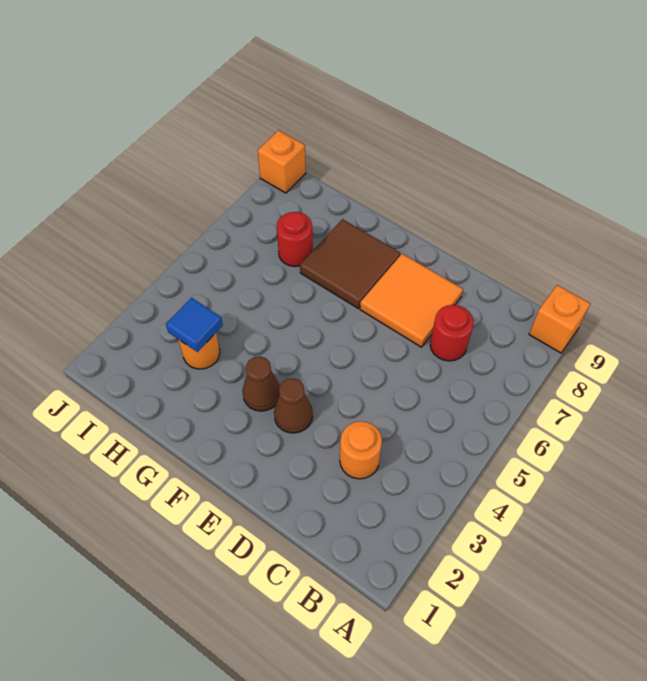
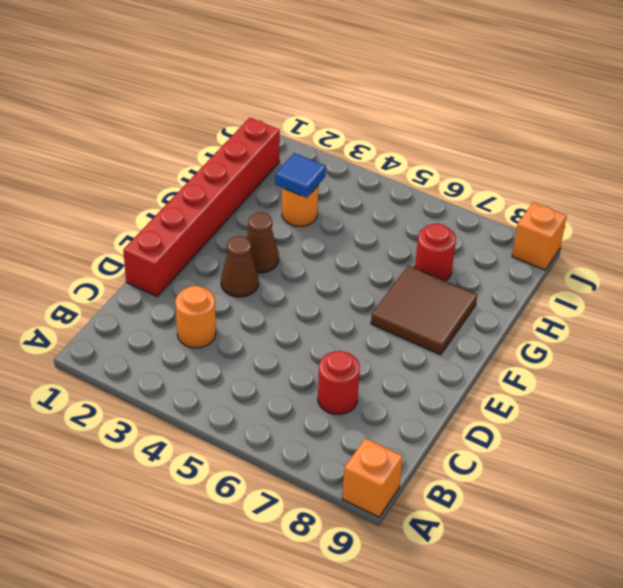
none -> red brick D1:I1 level 1
orange tile D7:E8 level 1 -> none

